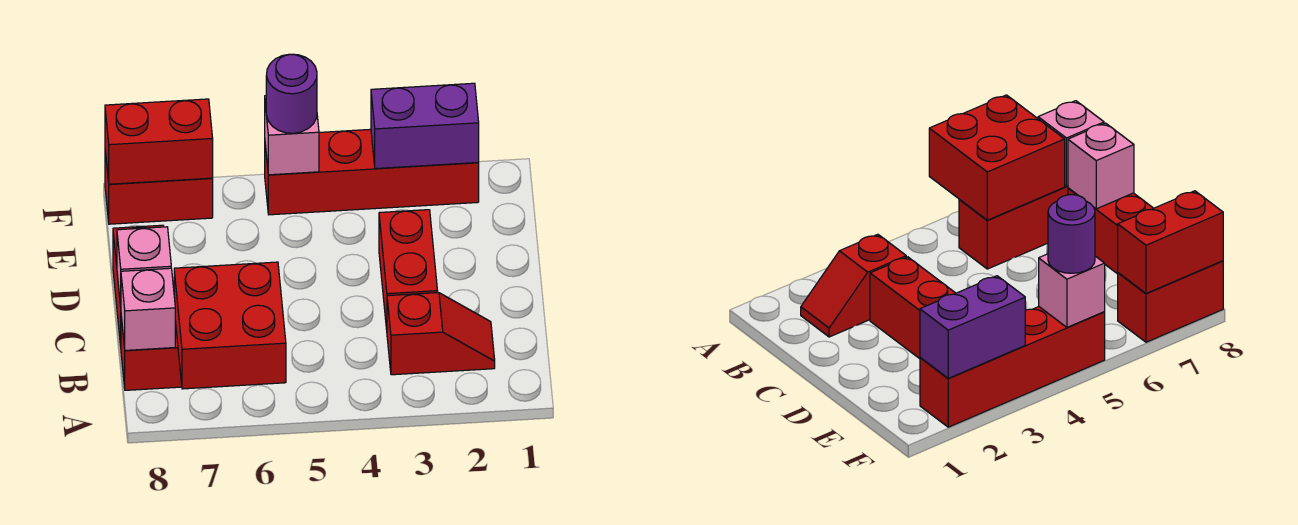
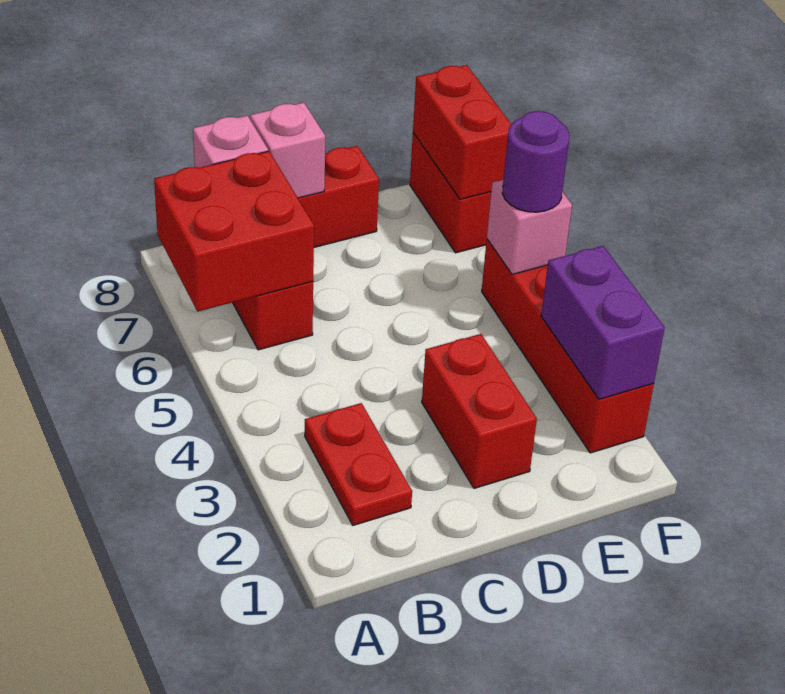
red slope B2:B3 level 1 top 3 -> red plate B2:B3 level 1
red brick C3:D3 level 1 -> red brick D2:D3 level 1

